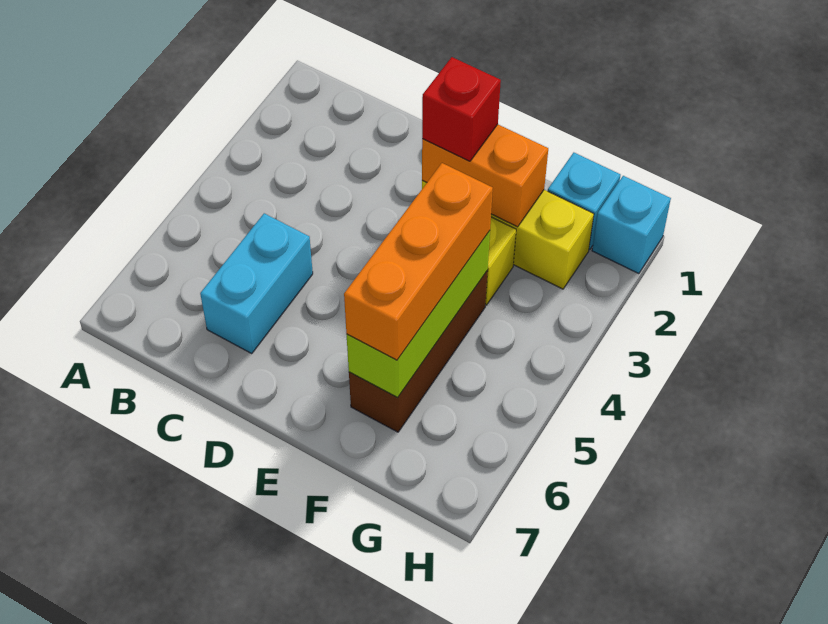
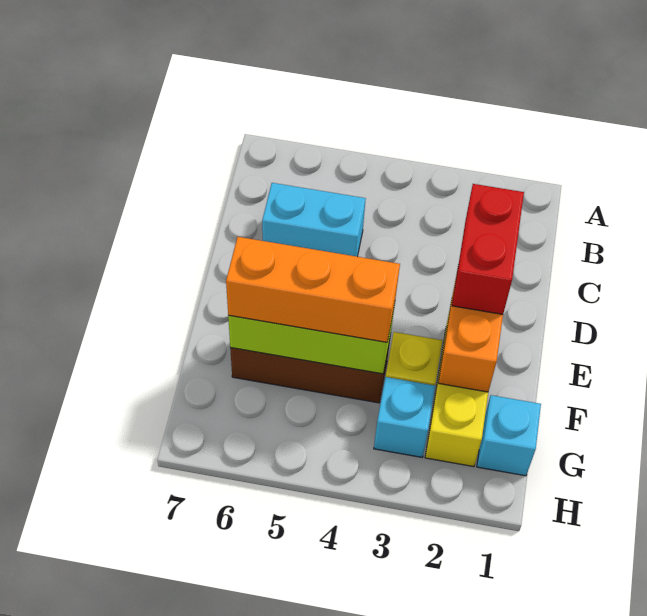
red brick E2 level 3 -> red brick D2:E2 level 3
cyan brick H1 level 1 -> cyan brick G3 level 1

